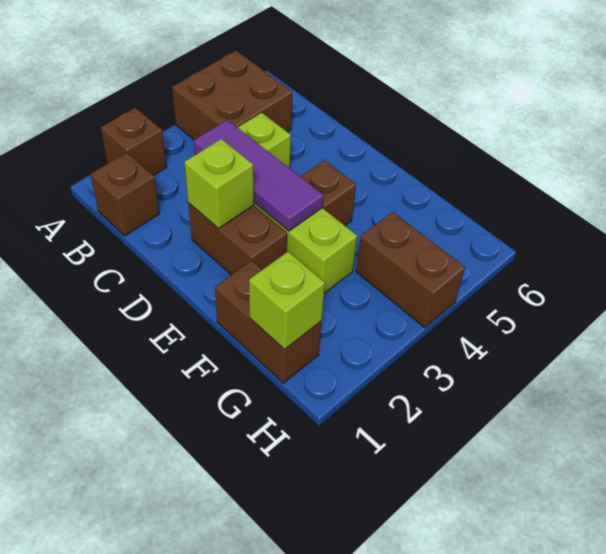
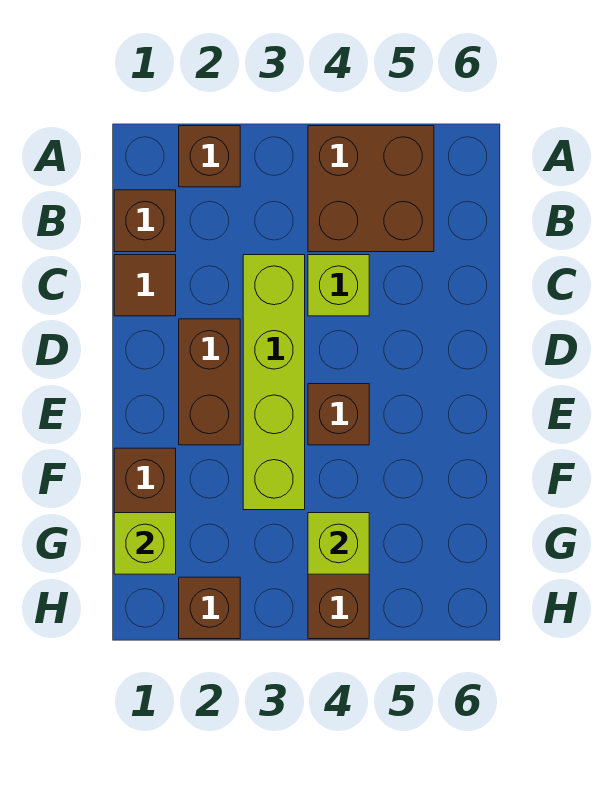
none -> brown tile C1 level 1
purple tile C3:E3 level 2 -> none
lime brick D2 level 2 -> lime brick G4 level 2
none -> brown brick H2 level 1

